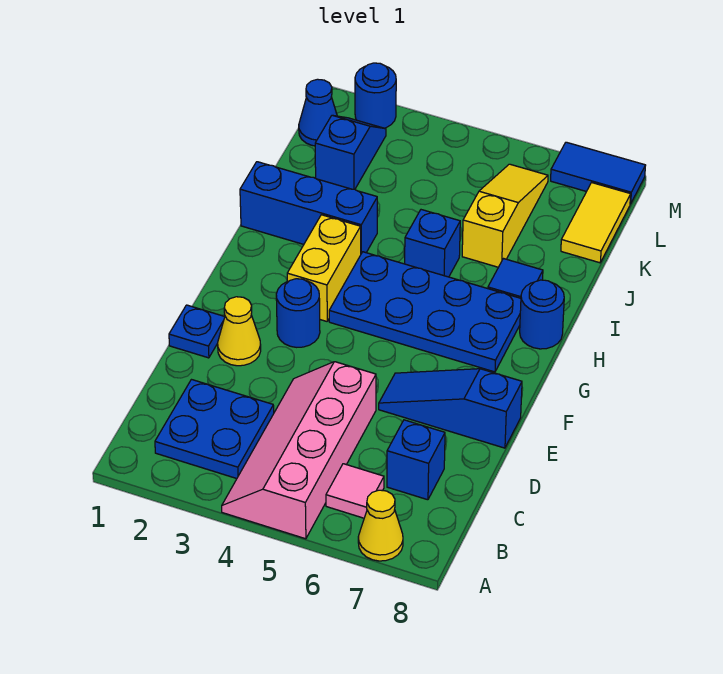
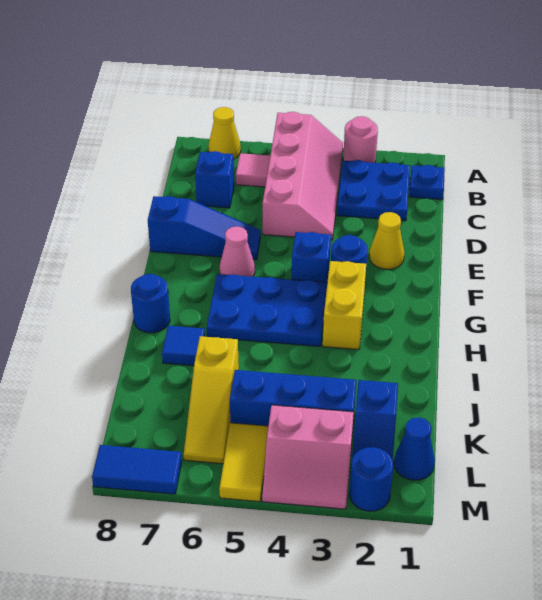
none -> pink round brick A3 level 1
blue plate E1 level 1 -> blue plate B1 level 1
none -> pink cone F6 level 1
blue plate G4:H7 level 1 -> blue plate G4:H6 level 1
blue brick I1:I3 level 1 -> blue brick K3:K5 level 1
blue brick I5 level 1 -> blue brick F4 level 1
yellow tile K8:L8 level 1 -> yellow tile L5:M5 level 1
none -> pink slope L3:M4 level 1 top L

